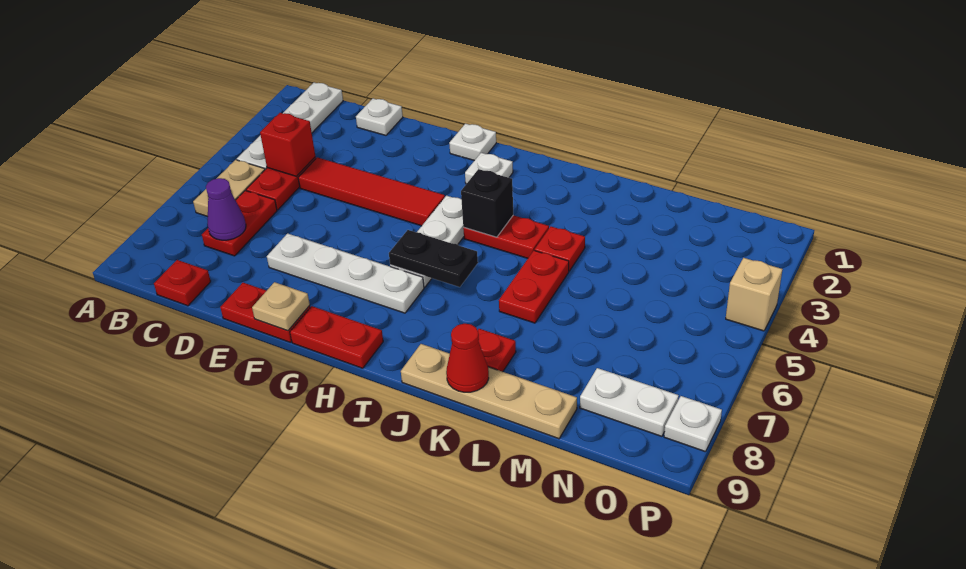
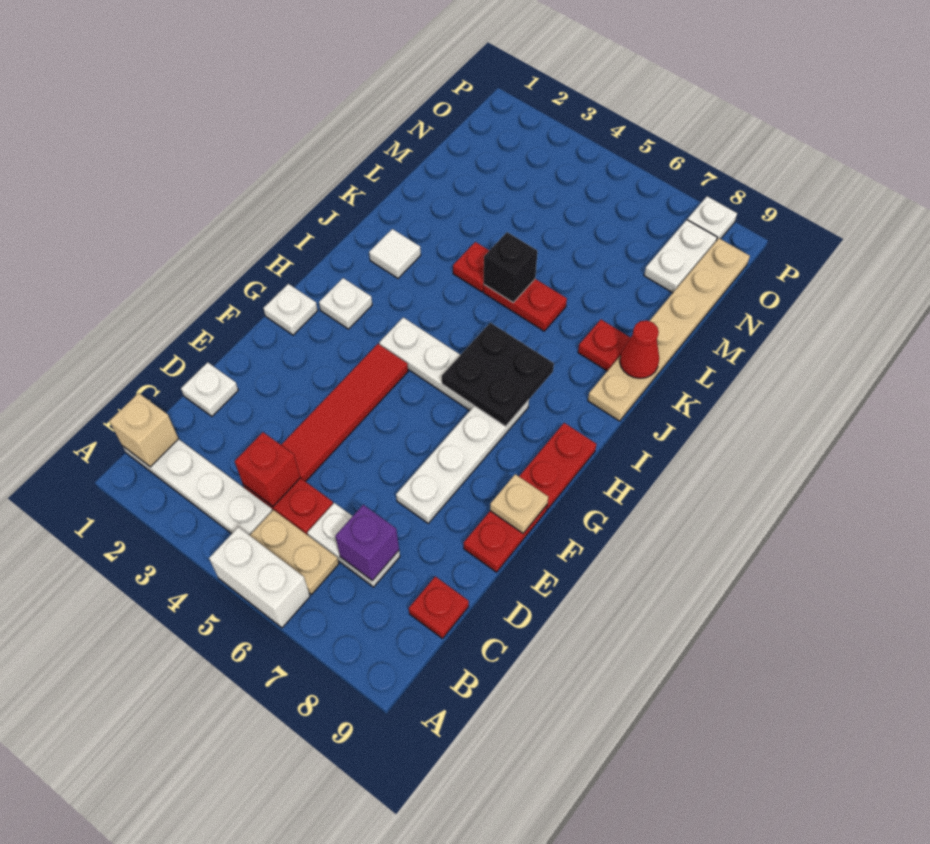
none -> white brick A5:A6 level 1
red plate C6:C7 level 1 -> white plate C6:C7 level 1
purple cone C7 level 2 -> purple brick C7 level 2
black plate H6:I6 level 2 -> black plate H6:I7 level 2
red plate I4:J4 level 1 -> none
black brick I4 level 2 -> black brick K5 level 2
none -> white tile J2 level 1
tan plate J9:M9 level 1 -> tan plate J9:O9 level 1
tan brick P4 level 1 -> tan brick B1 level 2

